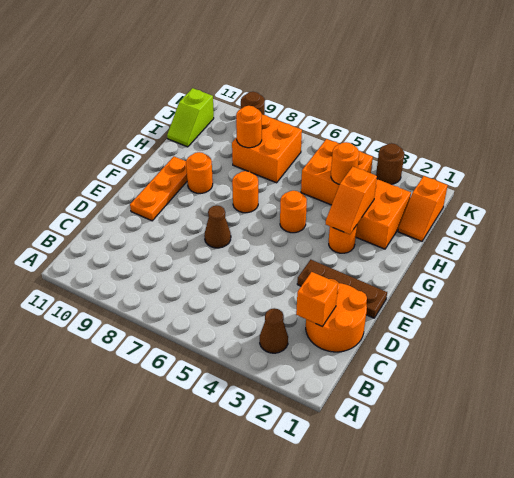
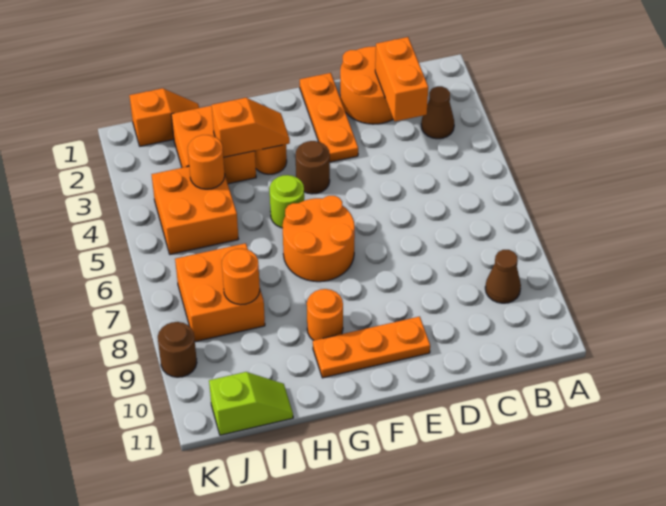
orange brick C2 level 2 -> orange brick C2:C3 level 2
brown plate E1:E3 level 1 -> orange plate E1:E3 level 1
brown cone E7 level 1 -> brown cone B9 level 1
orange round brick G5 level 1 -> lime round brick G5 level 1
orange round brick G7 level 1 -> orange round brick F6:G7 level 1
brown round brick K3 level 1 -> brown round brick F4 level 1

